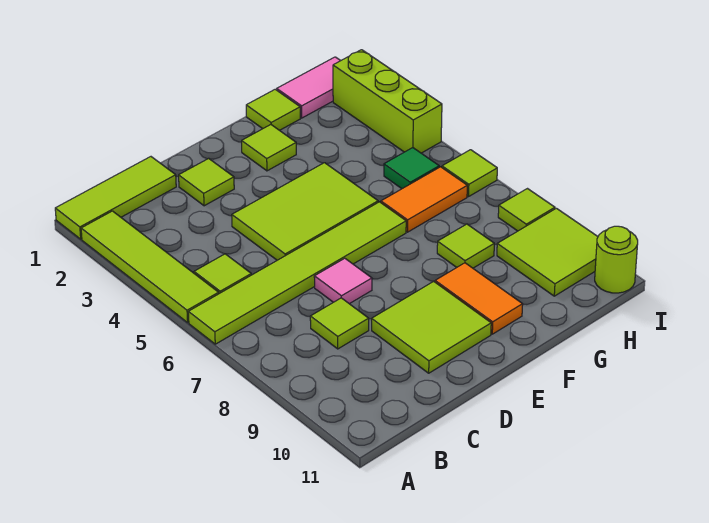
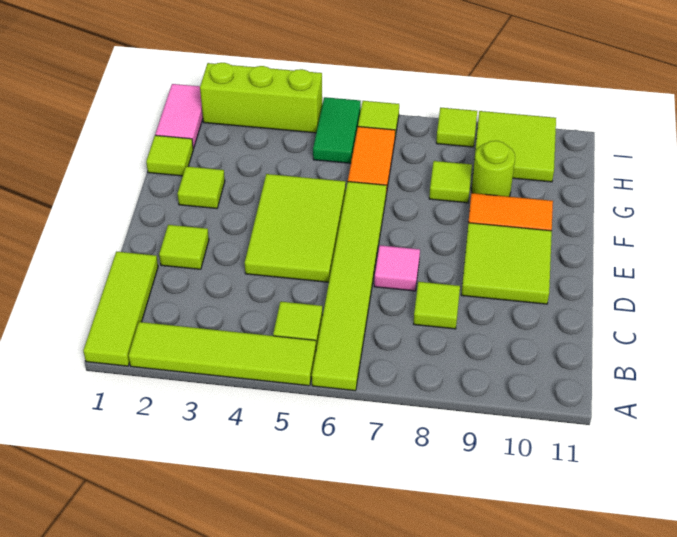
green tile H5 level 1 -> green tile H5:I5 level 1
lime round brick I11 level 1 -> lime round brick G9 level 1

